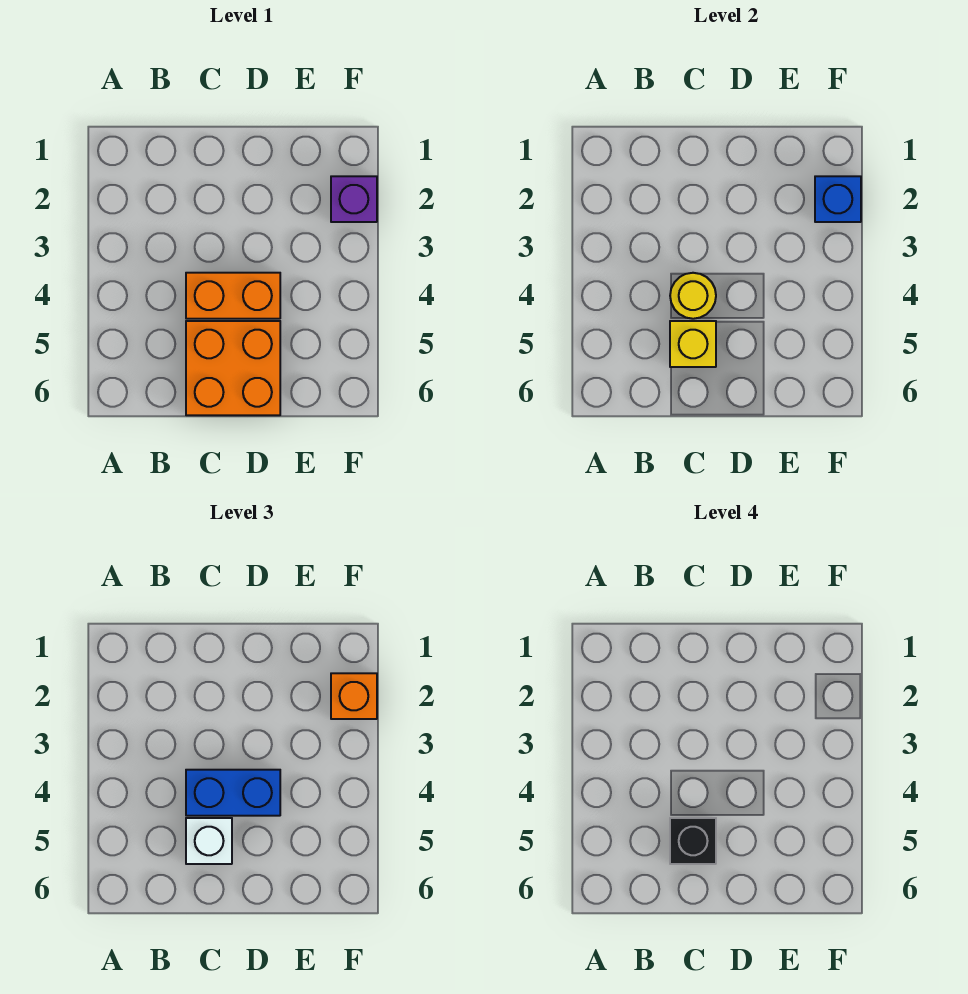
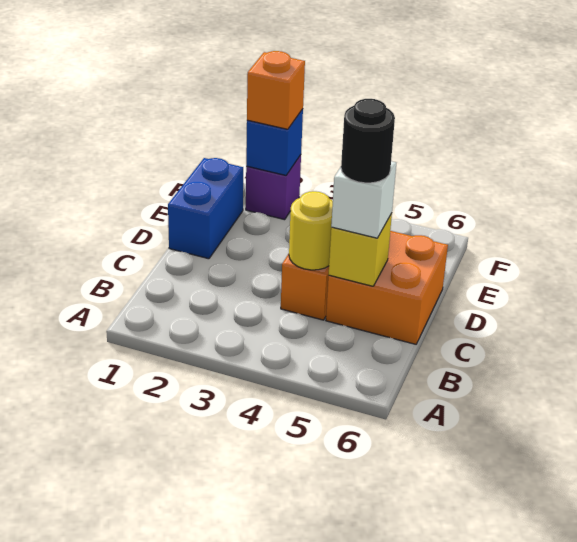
blue brick C4:D4 level 3 -> blue brick D1:E1 level 1
black brick C5 level 4 -> black round brick C5 level 4

